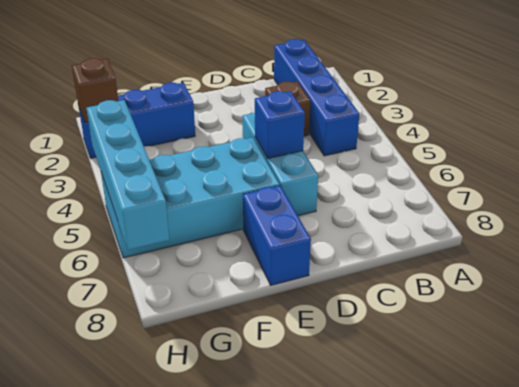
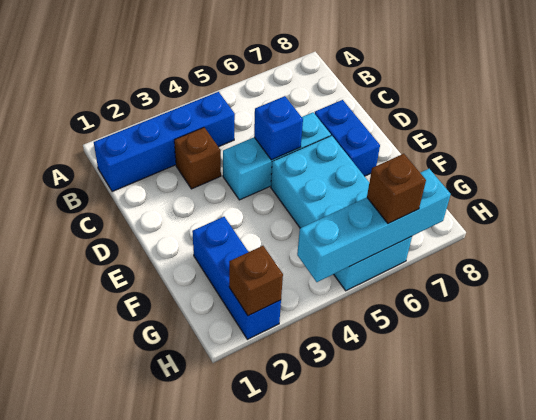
blue brick E7:E8 level 1 -> blue brick D7:E7 level 1
none -> brown brick H6 level 3

